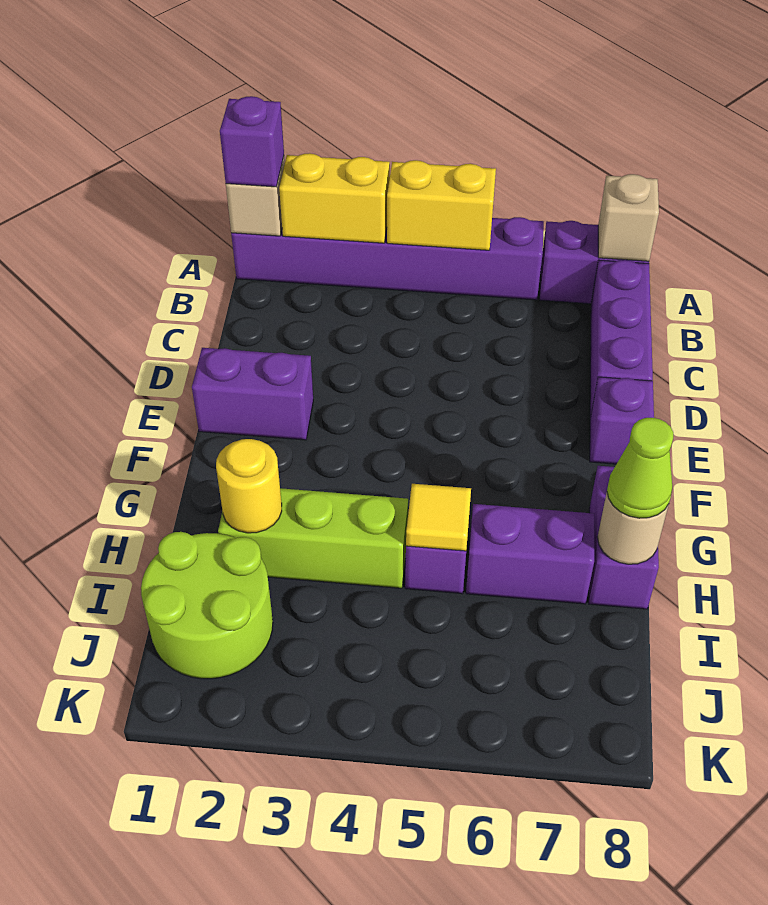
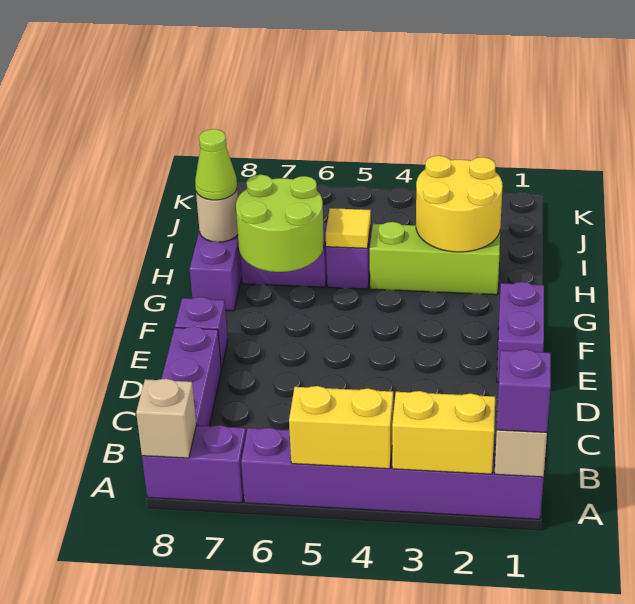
purple brick E1:E2 level 1 -> purple brick E1:F1 level 1
yellow round brick H2 level 2 -> yellow round brick H2:I3 level 2
lime round brick I1:J2 level 1 -> lime round brick G6:H7 level 2

